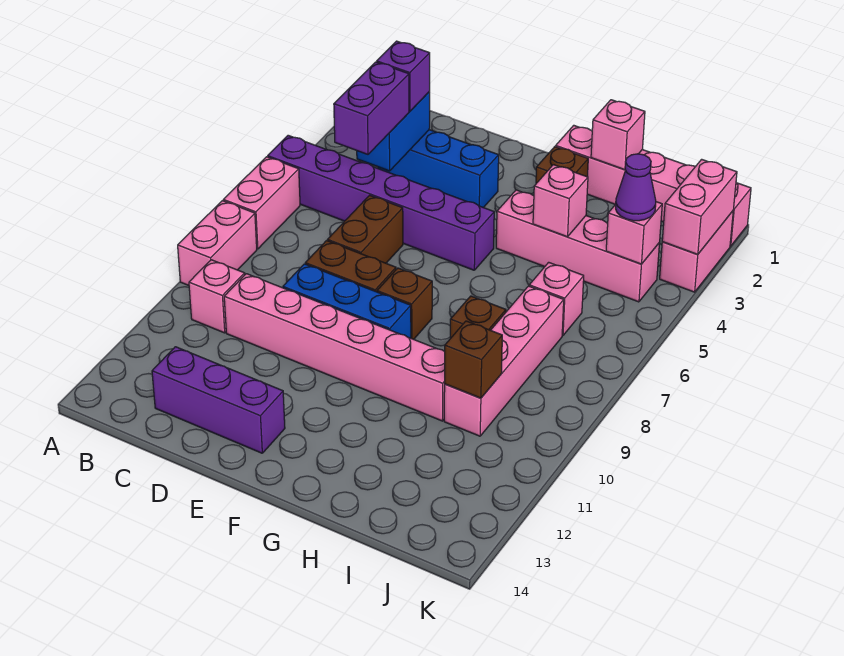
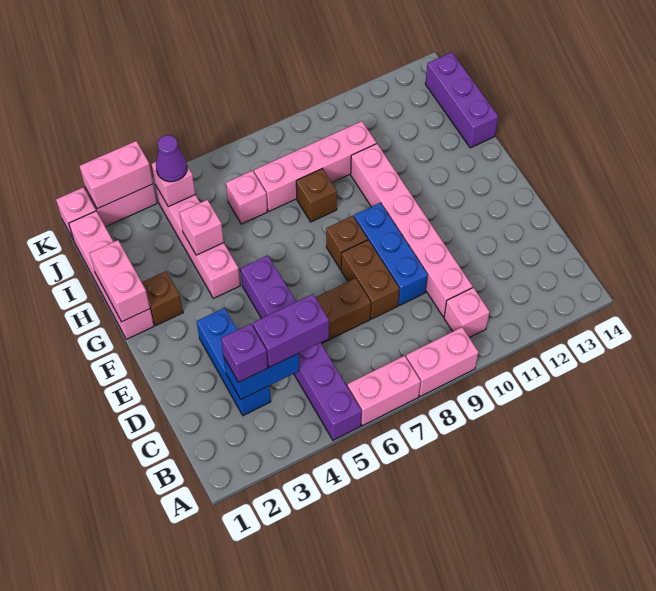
purple brick C13:E13 level 1 -> purple brick H14:J14 level 1
pink brick H1 level 2 -> pink brick G1:H1 level 2
brown brick I10 level 2 -> none

